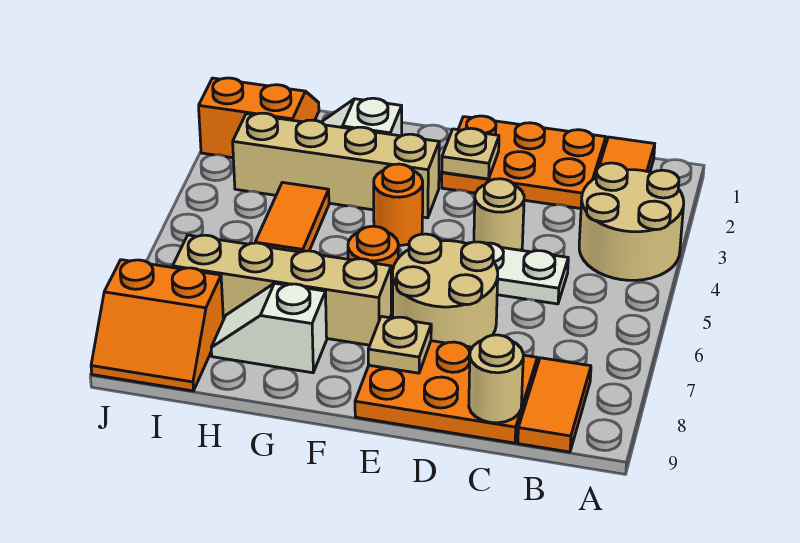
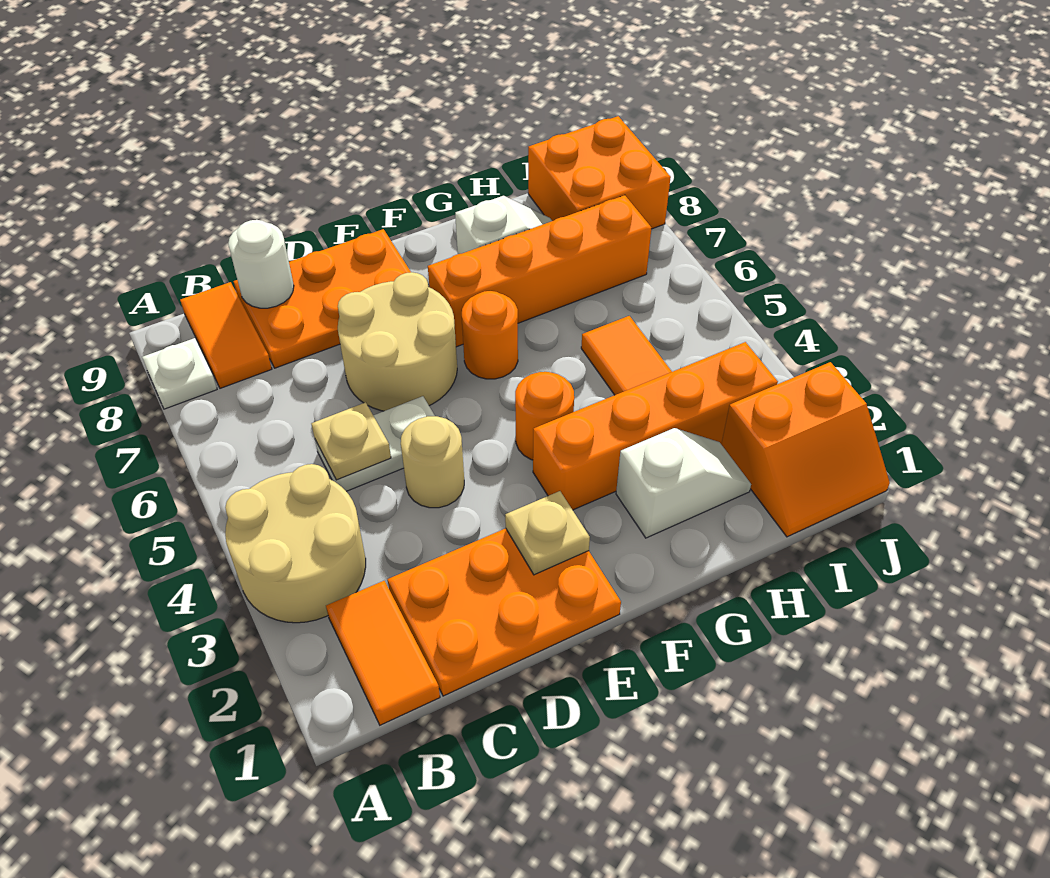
none -> white plate A8 level 1
tan round brick C9 level 2 -> white round brick C9 level 2
tan plate E8 level 2 -> tan plate C5 level 2
tan brick F3:I3 level 1 -> orange brick F3:I3 level 1
tan brick F7:I7 level 1 -> orange brick F7:I7 level 1
orange slope I8:J9 level 1 top 8 -> orange brick I8:J9 level 1

